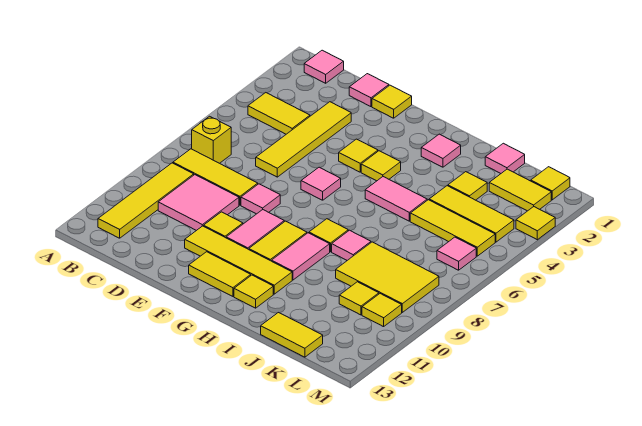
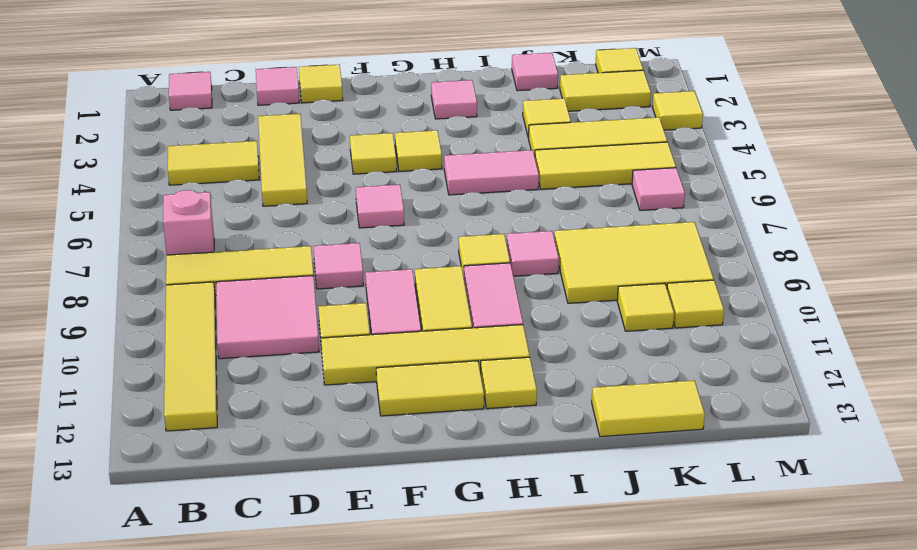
yellow brick B7 level 1 -> pink brick B7 level 1
yellow tile D3:D6 level 1 -> yellow tile D3:D5 level 1

